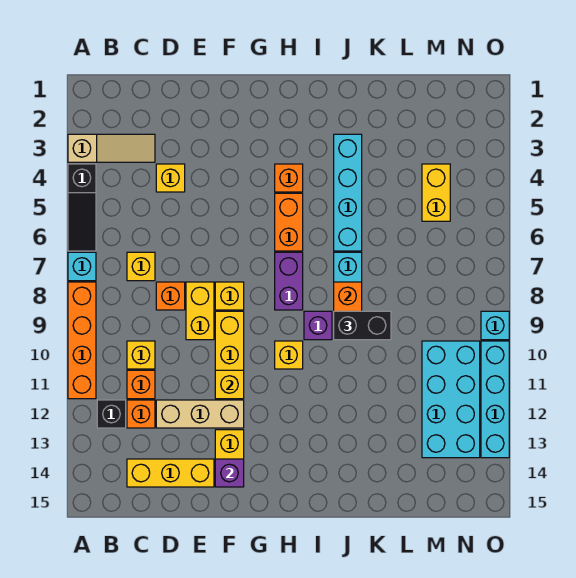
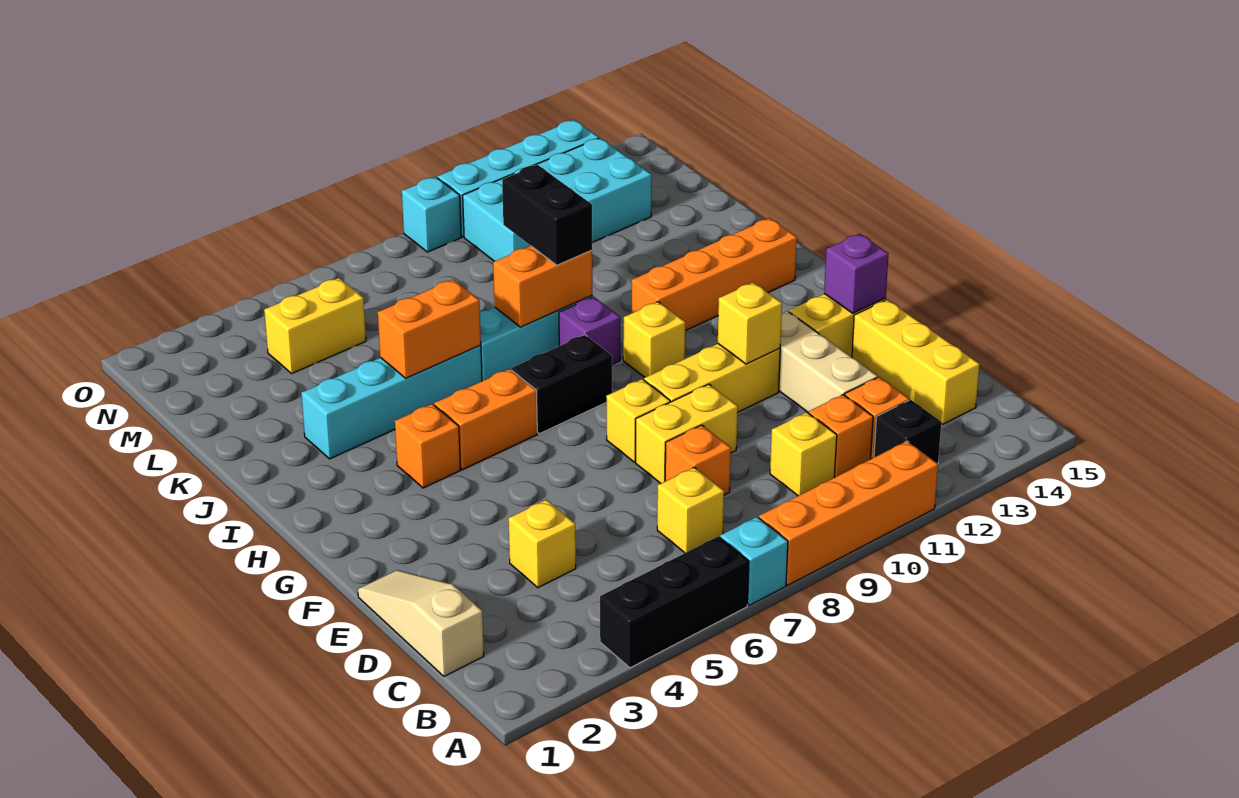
tan slope A3:C3 level 1 top A -> tan slope C1:E1 level 1 top C
black slope A4:A6 level 1 top 4 -> black brick A4:A6 level 1
purple brick H7:H8 level 1 -> black brick H7:H8 level 1
none -> orange brick I11:I14 level 1
none -> orange brick J5:J6 level 2

